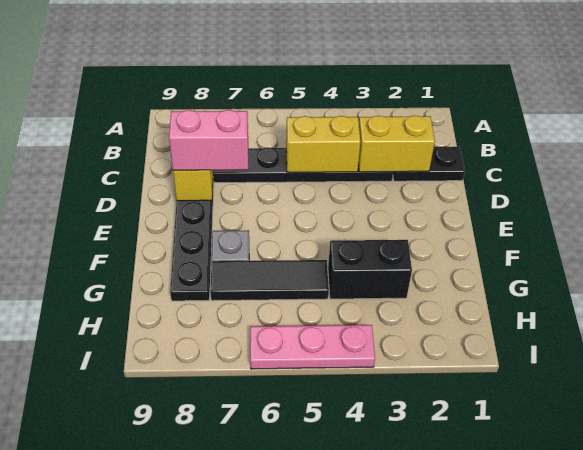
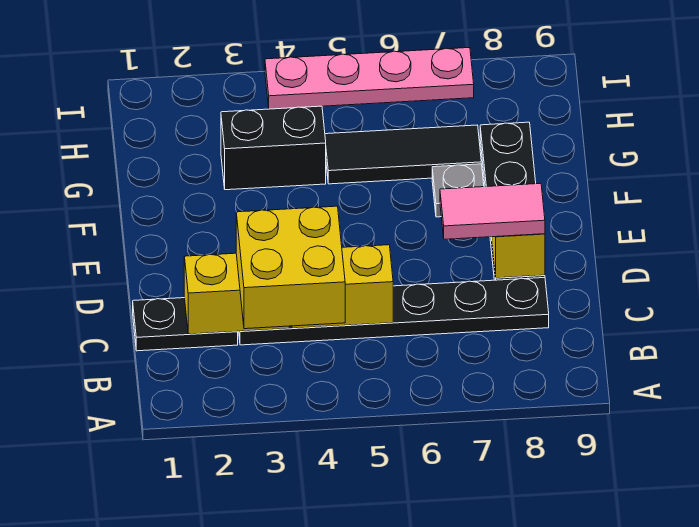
none -> yellow brick B3:C4 level 3
pink brick D7:D8 level 3 -> pink tile D7:D8 level 3
pink plate I4:I6 level 1 -> pink plate I4:I7 level 1

